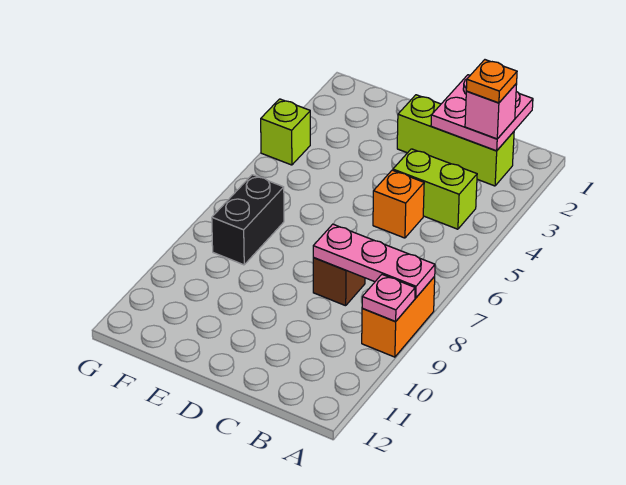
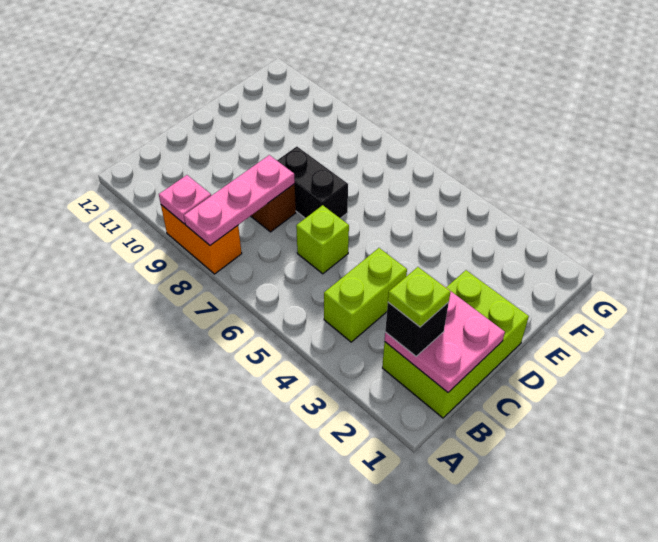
lime brick B2:D2 level 1 -> lime brick B1:D2 level 1
pink brick B2 level 3 -> black brick B2 level 3
orange plate B2 level 4 -> lime plate B2 level 4
orange brick C5 level 1 -> none
black brick F7:F8 level 1 -> black brick D7:D8 level 1
lime brick G4 level 1 -> lime brick C6 level 1

